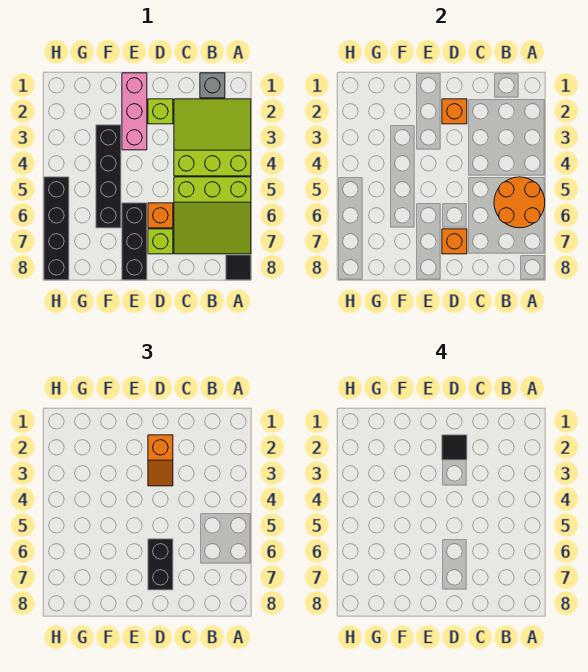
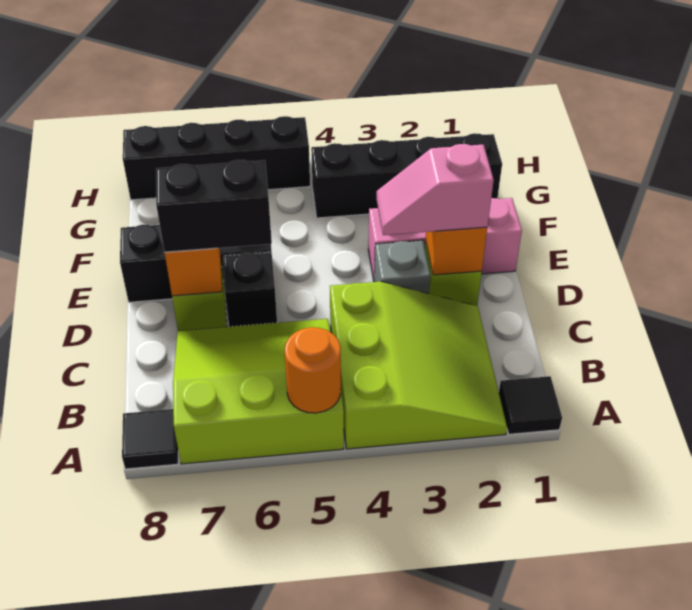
lime slope A5:C7 level 1 top 5 -> lime slope A5:C7 level 1 top A
orange round brick A5:B6 level 2 -> orange round brick A5 level 2
grey brick B1 level 1 -> grey brick D3 level 1
orange slope D2:D3 level 3 top 2 -> pink slope D2:D3 level 3 top 2
black tile D2 level 4 -> black tile A1 level 1
orange brick D6 level 1 -> black brick D6 level 1
black brick F3:F6 level 1 -> black brick G1:G4 level 1

